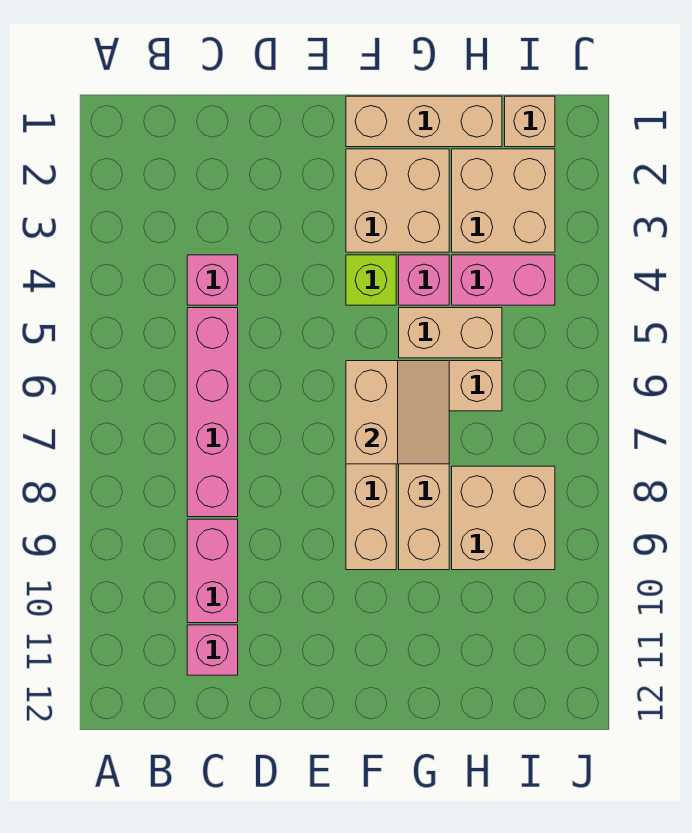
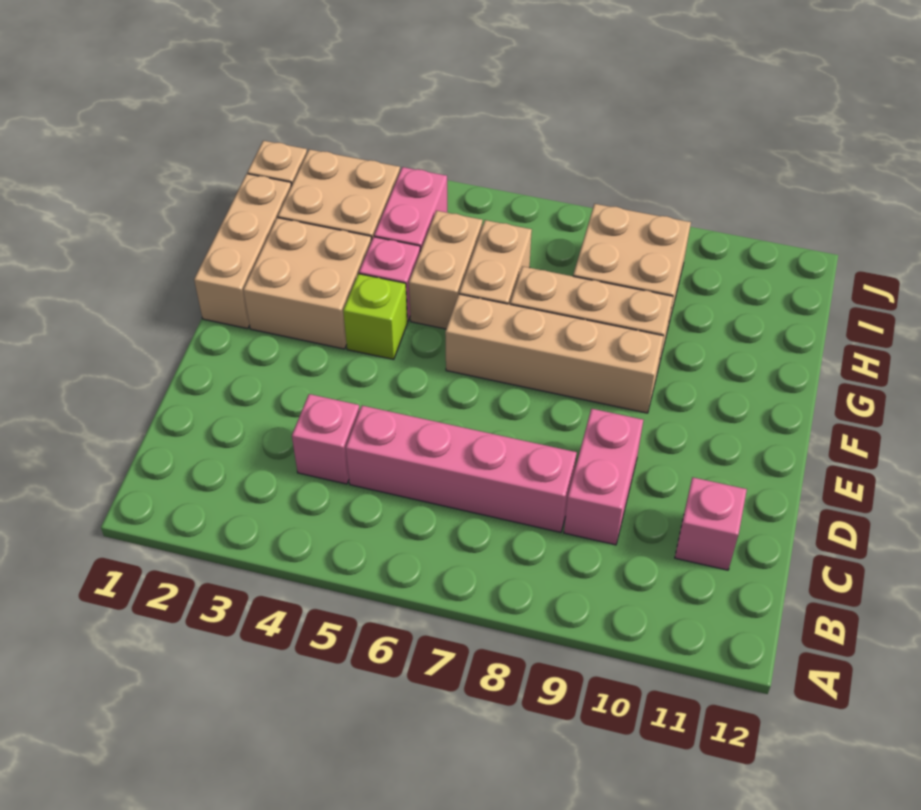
pink brick C9:C10 level 1 -> pink brick C9:D9 level 1
tan slope F6:G7 level 2 top F -> none

